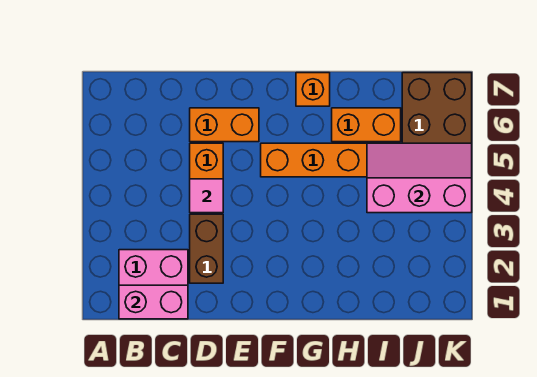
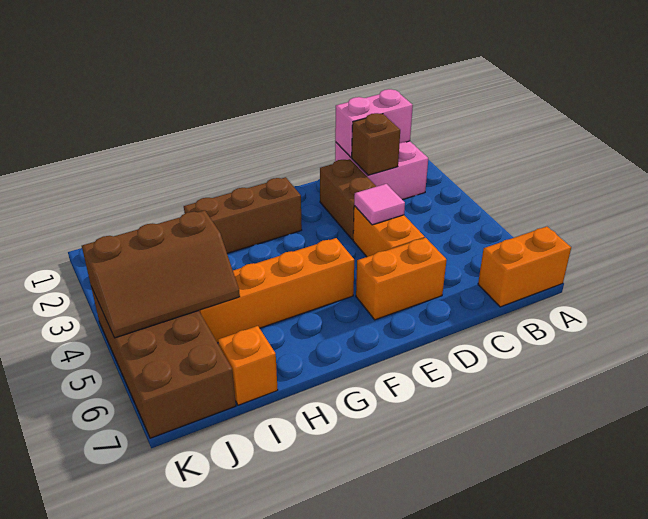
none -> brown brick C2 level 2
none -> brown brick F2:H2 level 1
orange brick G7 level 1 -> orange brick I7 level 1
orange brick H6:I6 level 1 -> orange brick A7:B7 level 1
pink slope I4:K5 level 2 top 4 -> brown slope I4:K5 level 2 top 4

